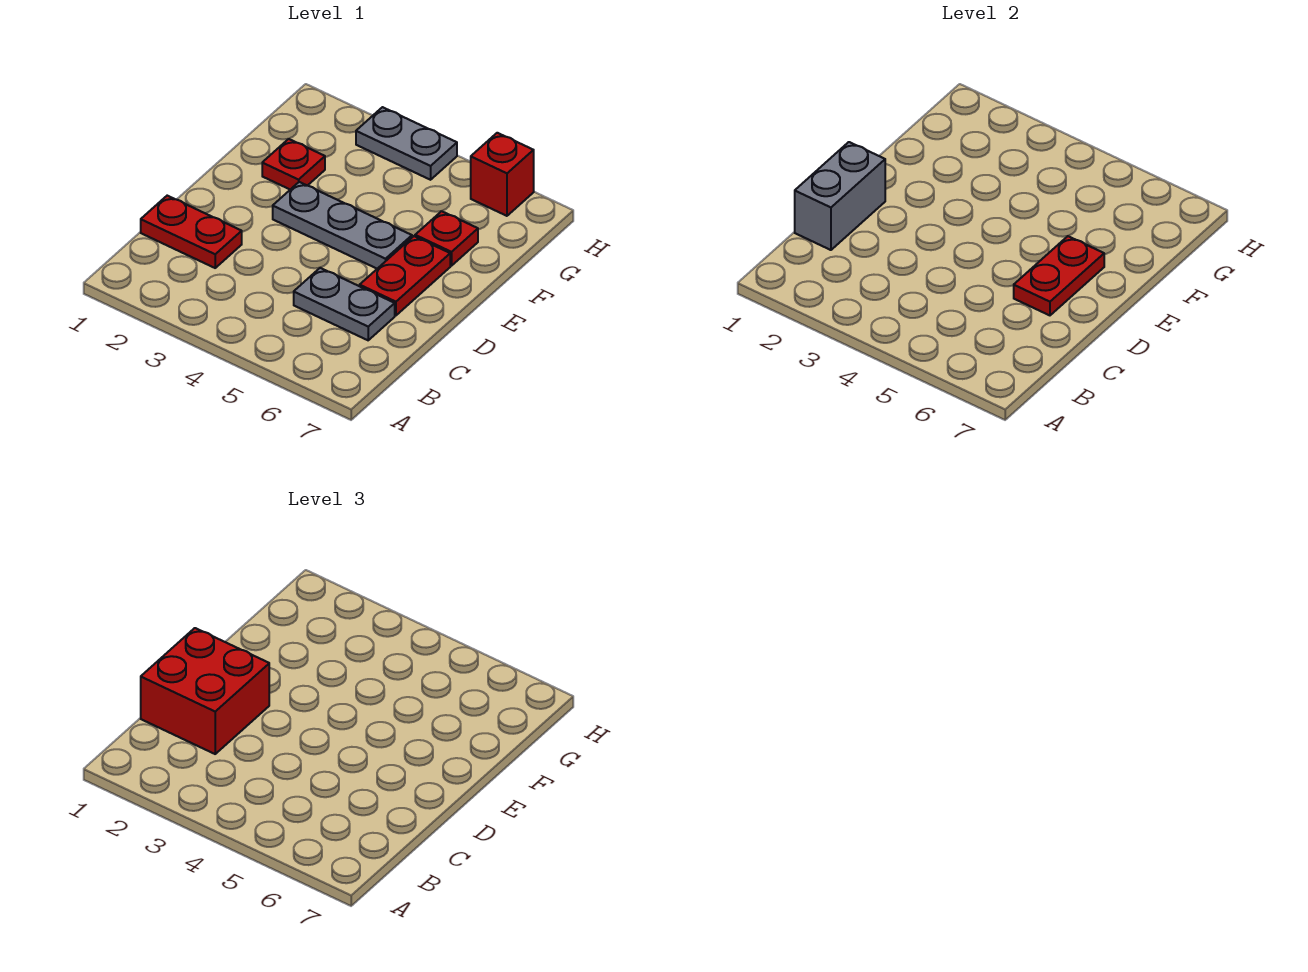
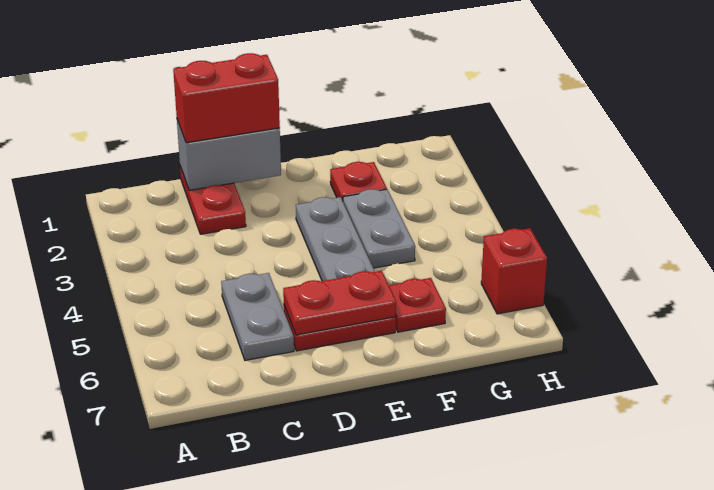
red brick C1:D2 level 3 -> red brick C1:D1 level 3
grey plate H3:H4 level 1 -> grey plate F3:F4 level 1

